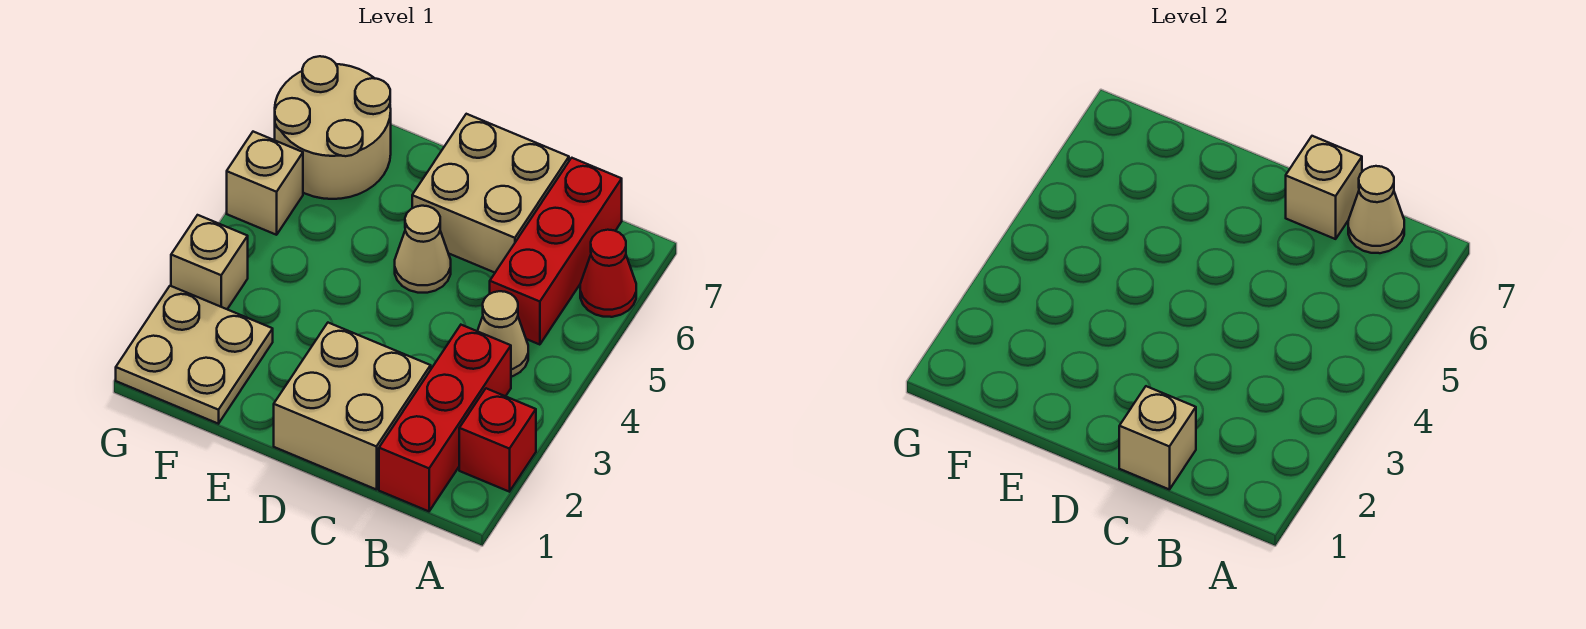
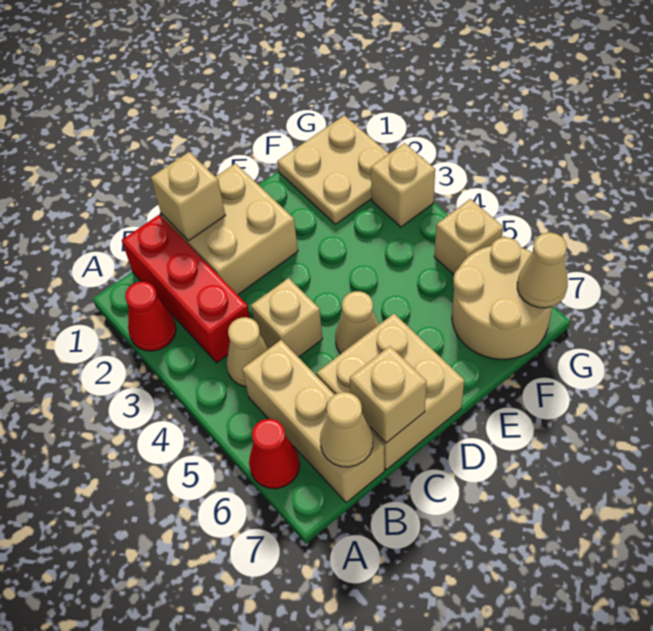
red brick A2 level 1 -> red cone A2 level 1
red brick B5:B7 level 1 -> tan brick B5:B7 level 1
none -> tan brick C4 level 1
none -> tan cone G7 level 2

